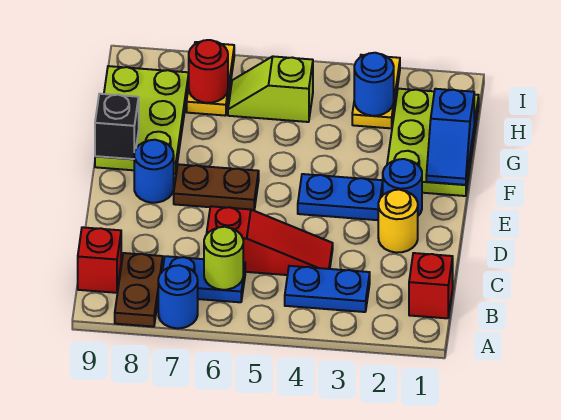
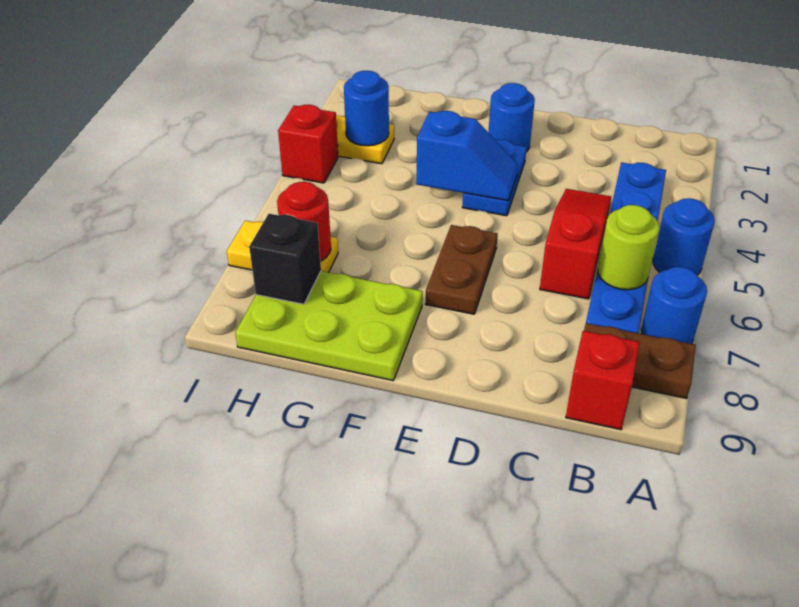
red brick B1 level 1 -> red brick I4 level 1
yellow round brick D2 level 1 -> none
blue round brick E8 level 1 -> blue round brick A5 level 1
lime plate F1:H2 level 1 -> none
blue slope F1:G1 level 2 top G -> blue slope E4:F4 level 2 top F
black brick F9 level 2 -> black brick H8 level 2
lime slope H5:H6 level 1 top 5 -> none

